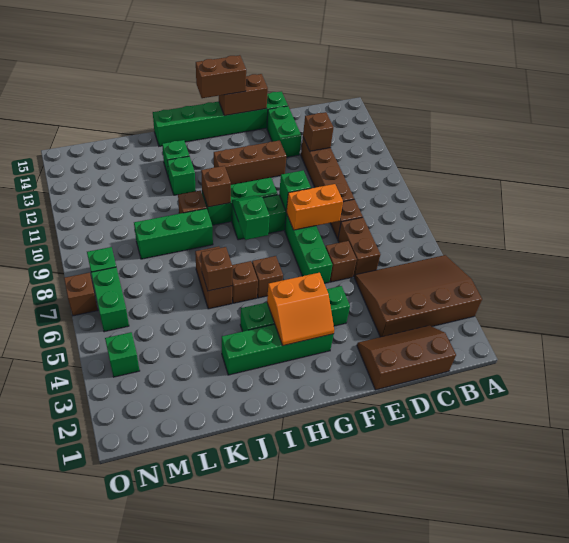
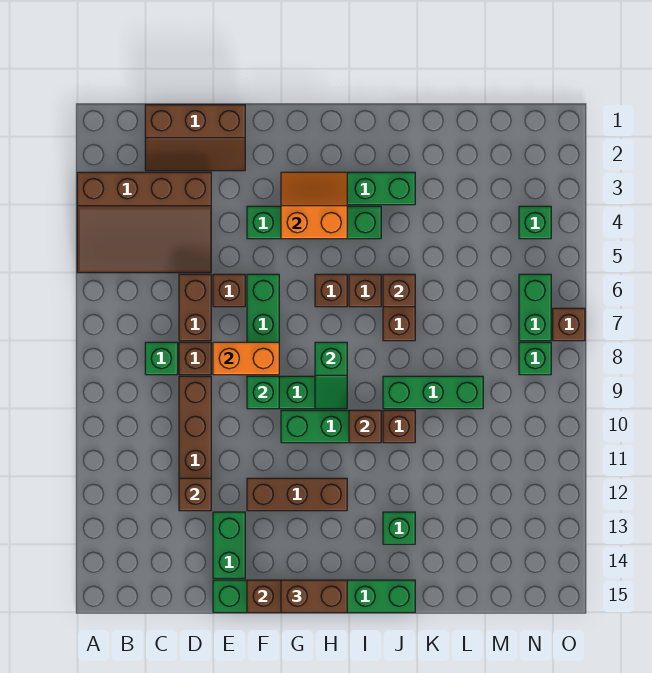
green brick J12 level 1 -> green brick C8 level 1

